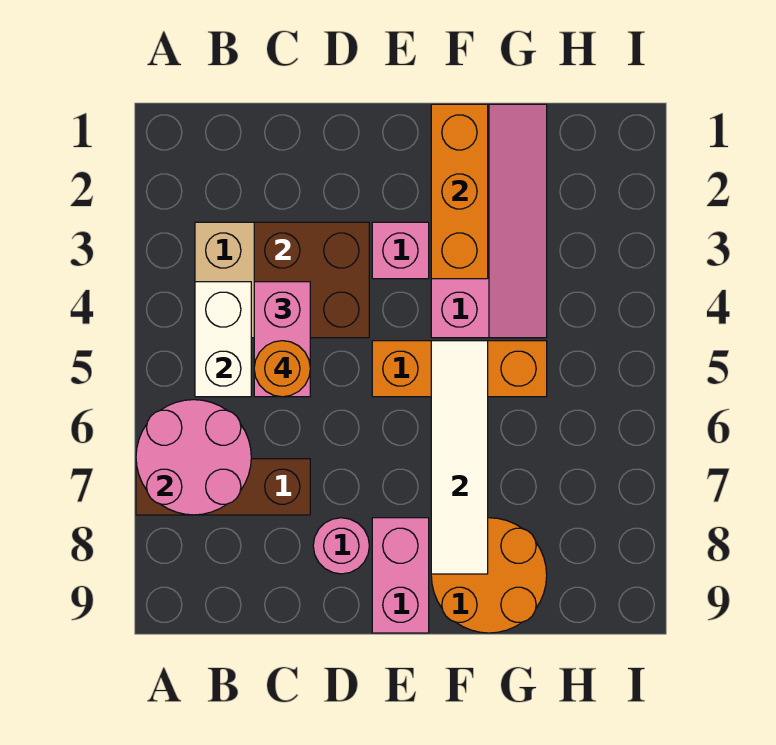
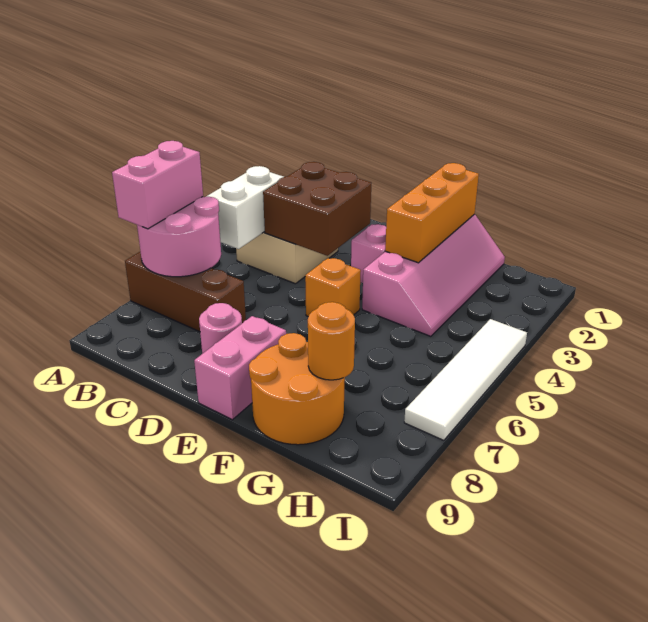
pink brick C4:C5 level 3 -> pink brick A6:A7 level 3
orange round brick C5 level 4 -> orange round brick G8 level 2
orange brick E5:G5 level 1 -> orange brick E5 level 1
white tile F5:F8 level 2 -> white tile I4:I7 level 1

